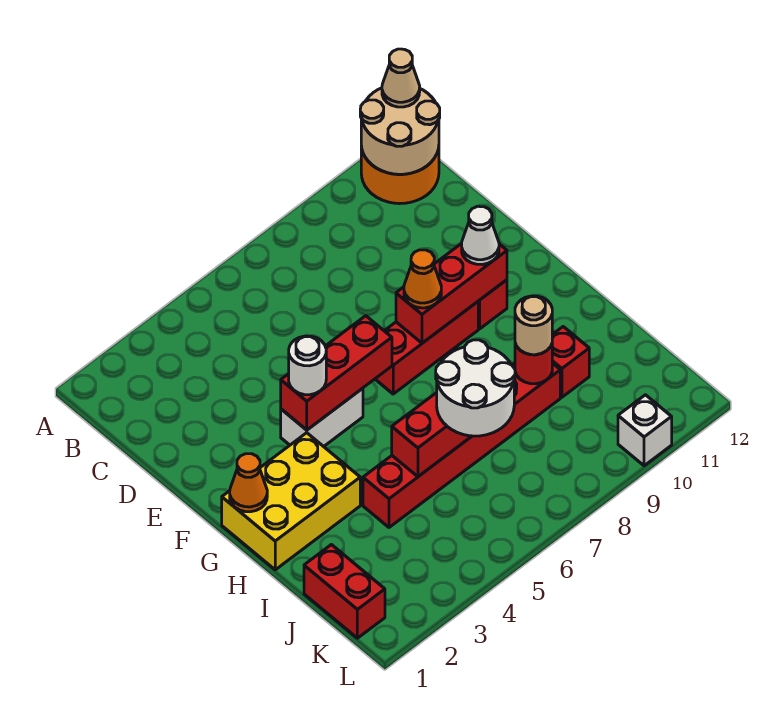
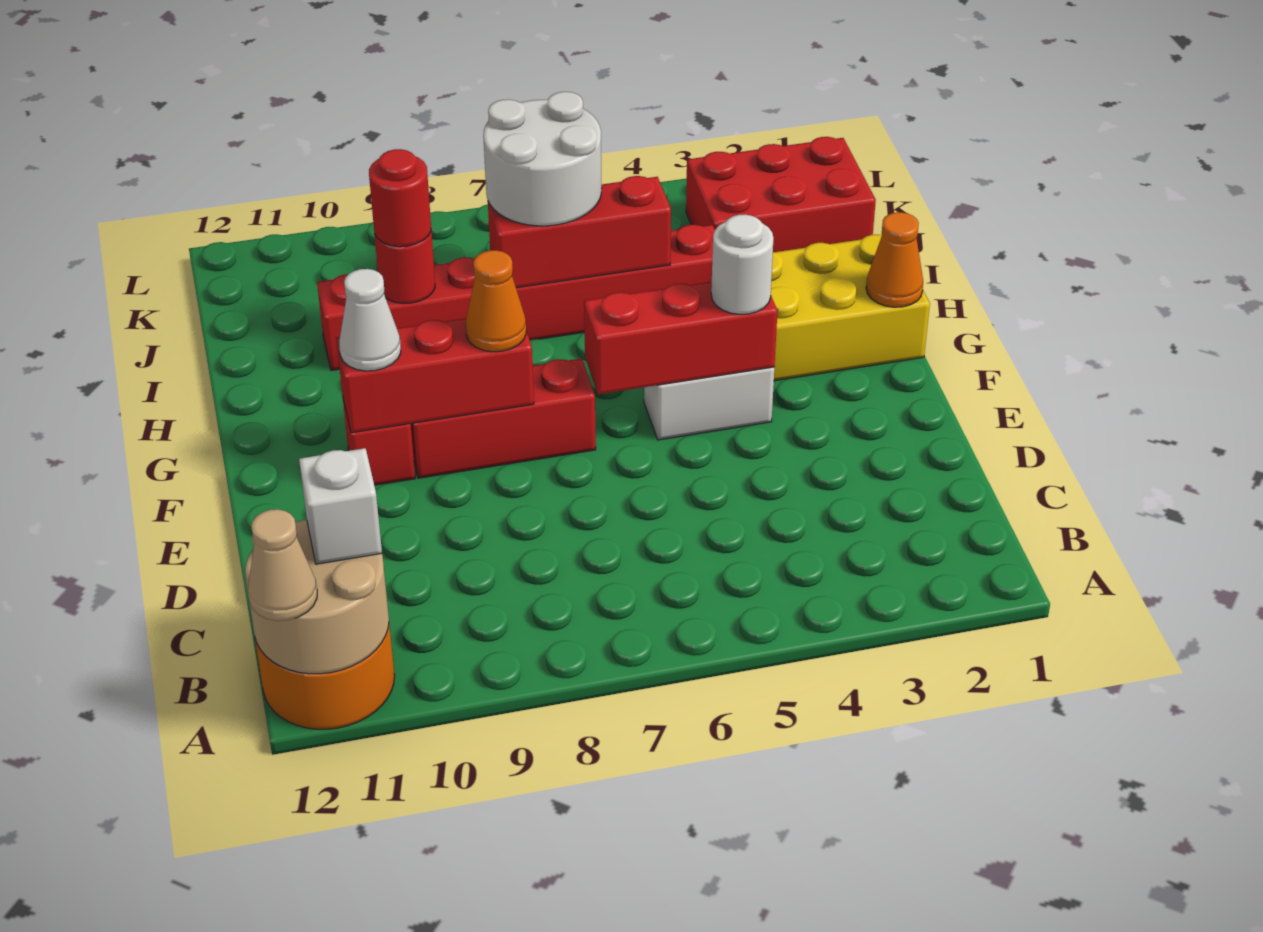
tan round brick I9 level 3 -> red round brick I9 level 3
red brick J1:K1 level 1 -> red brick J1:K3 level 1
white brick L10 level 1 -> white brick B11 level 3

